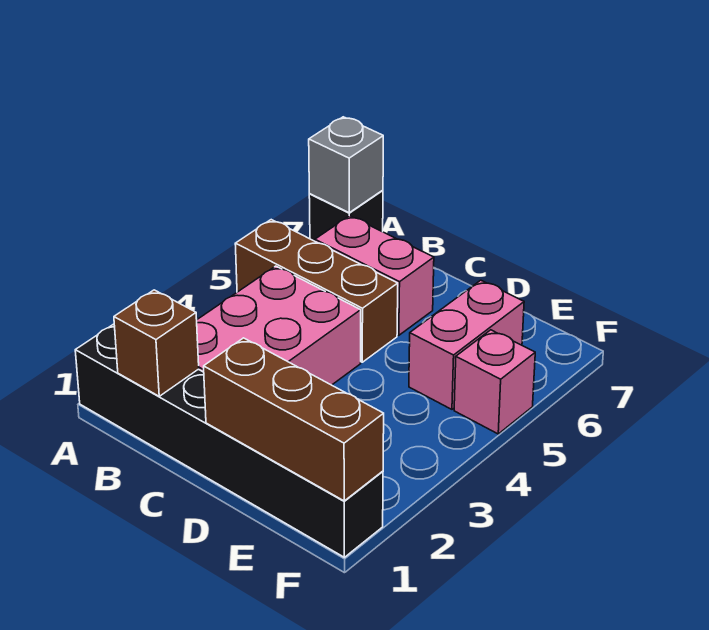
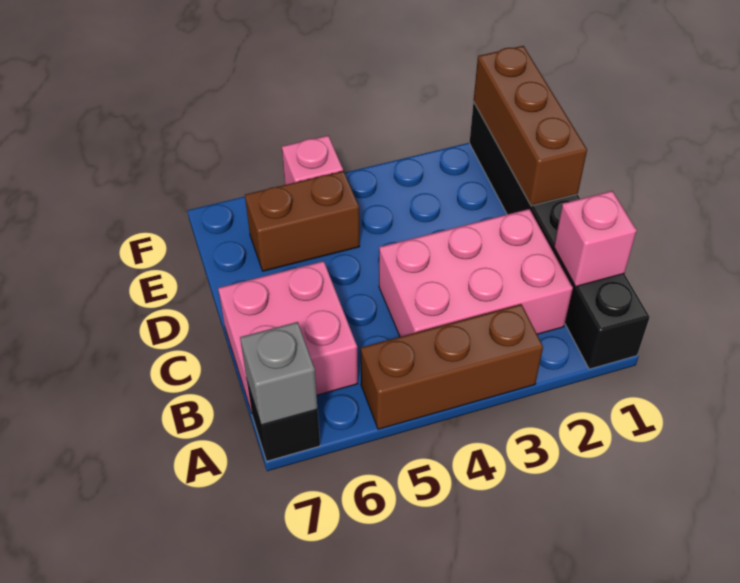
brown brick A5:C5 level 1 -> brown brick A3:A5 level 1
brown brick B1 level 2 -> pink brick B1 level 2
pink brick B6:C6 level 1 -> pink brick B6:C7 level 1
pink brick E5:E6 level 1 -> brown brick E5:E6 level 1

